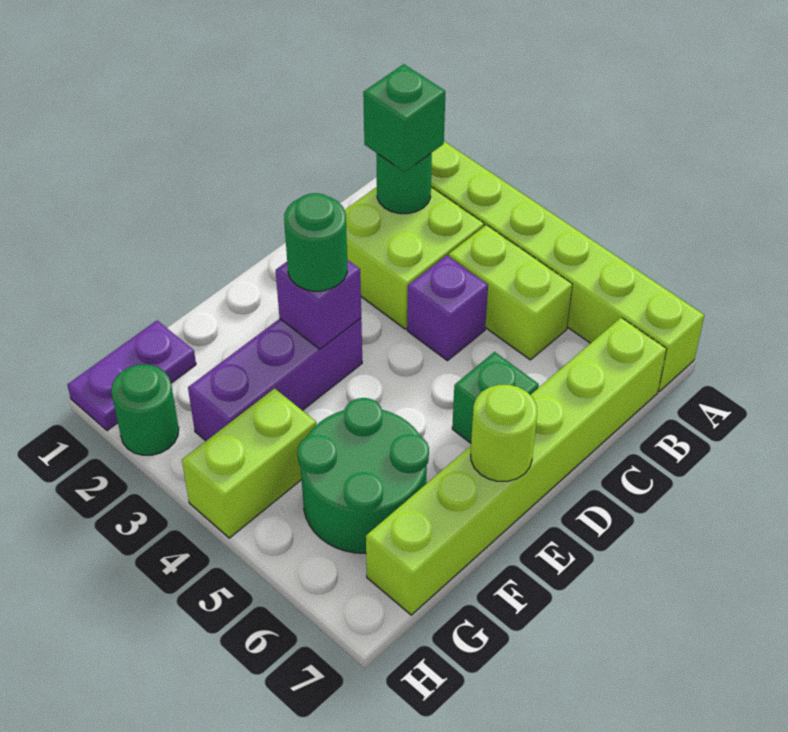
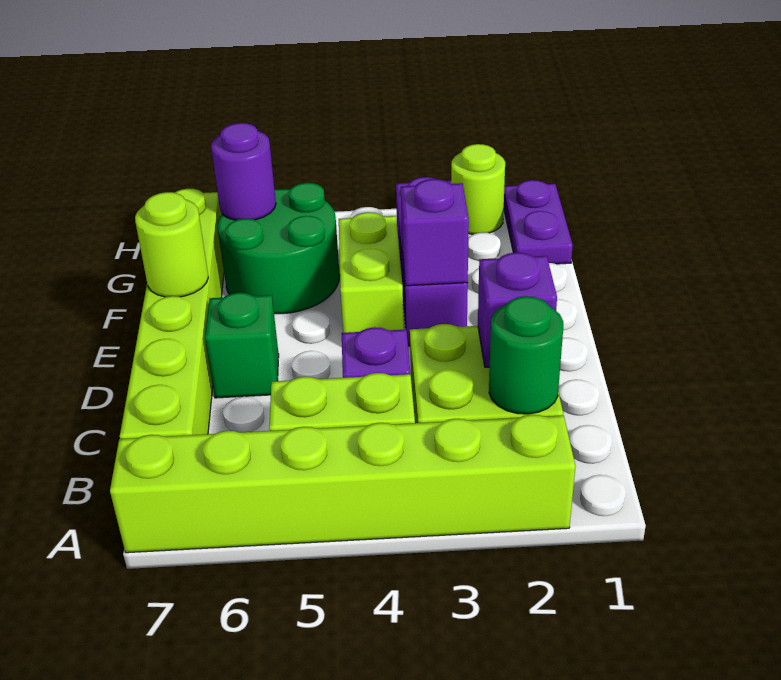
green brick B2 level 3 -> none
none -> purple brick C2 level 2
green round brick E3 level 3 -> none
lime brick G4:H4 level 1 -> lime brick E4:F4 level 1
none -> purple round brick G6 level 2
green round brick H2 level 1 -> lime round brick H2 level 1

